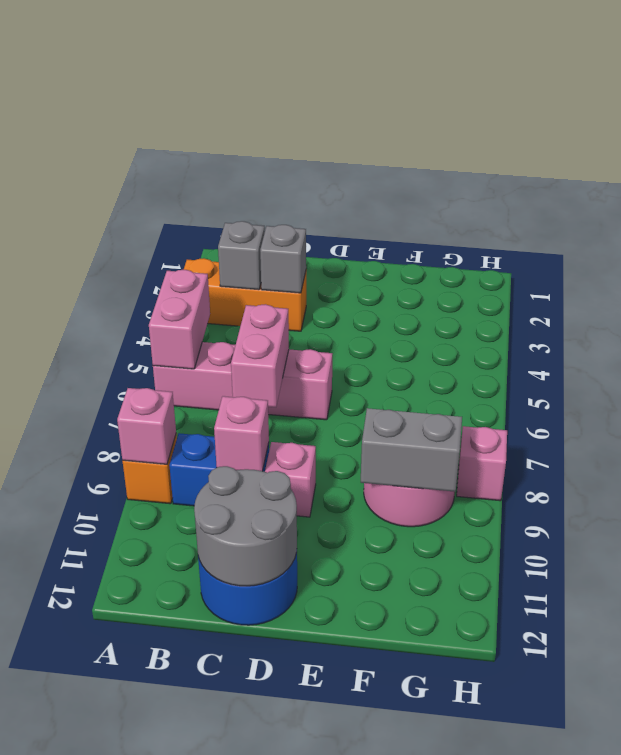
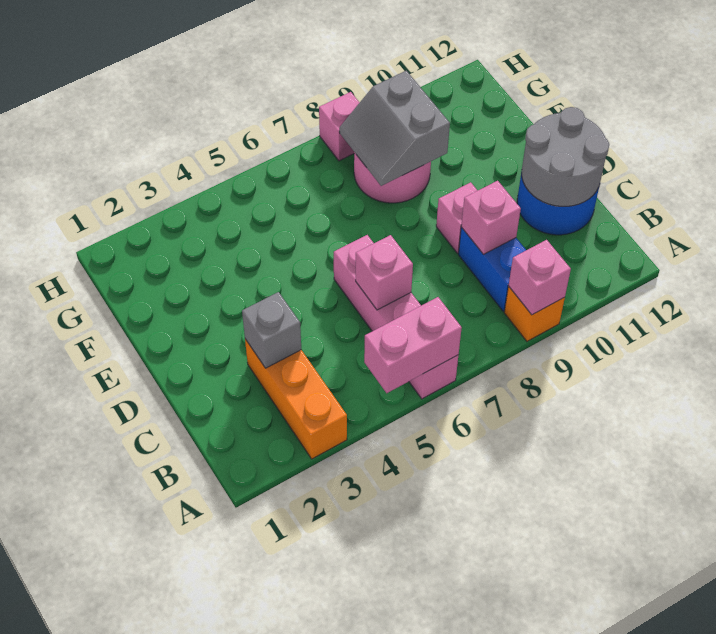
grey brick B3 level 2 -> none
pink brick C6:C7 level 2 -> pink brick C6 level 2

